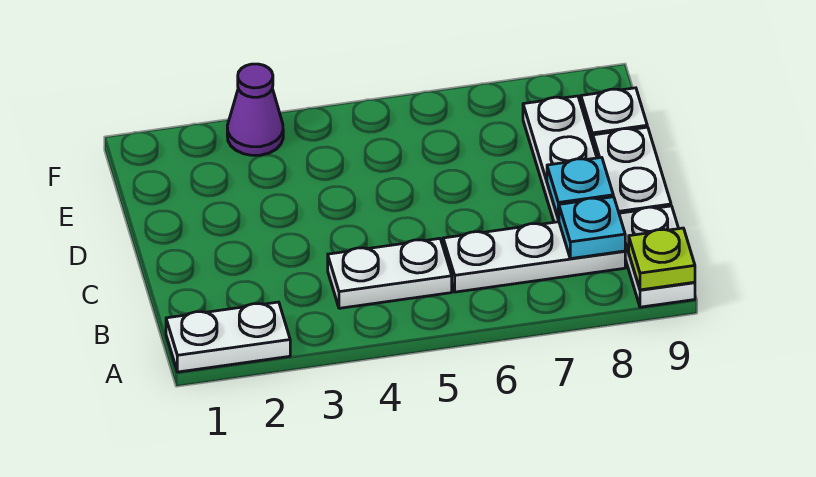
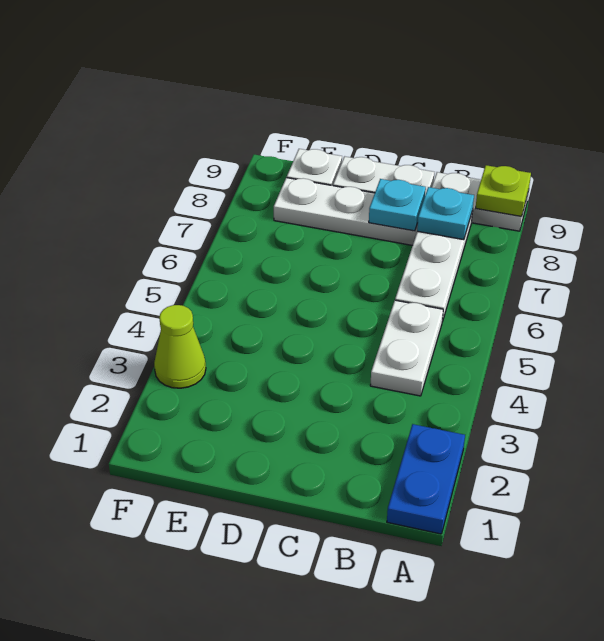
white plate A1:A2 level 1 -> blue plate A1:A2 level 1
purple cone F3 level 1 -> lime cone F3 level 1

